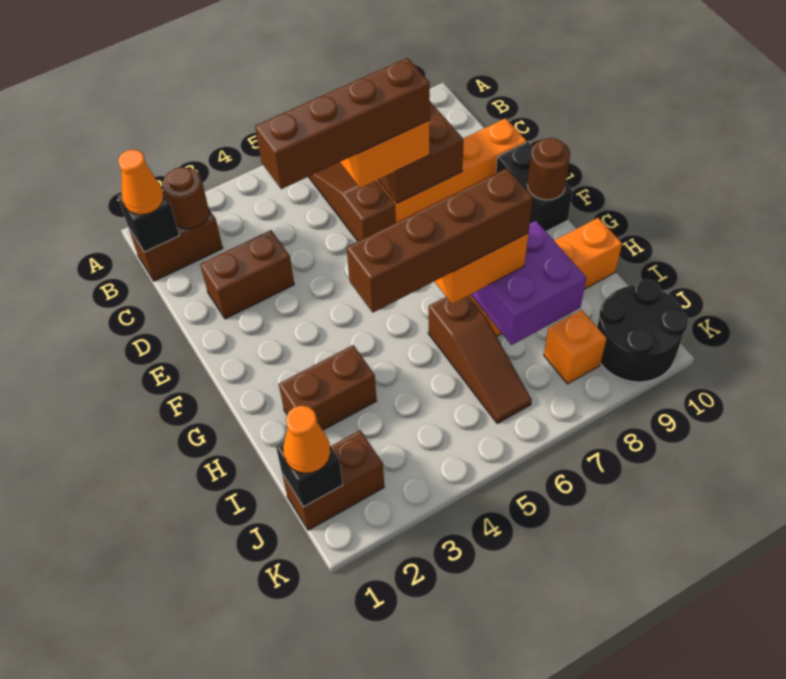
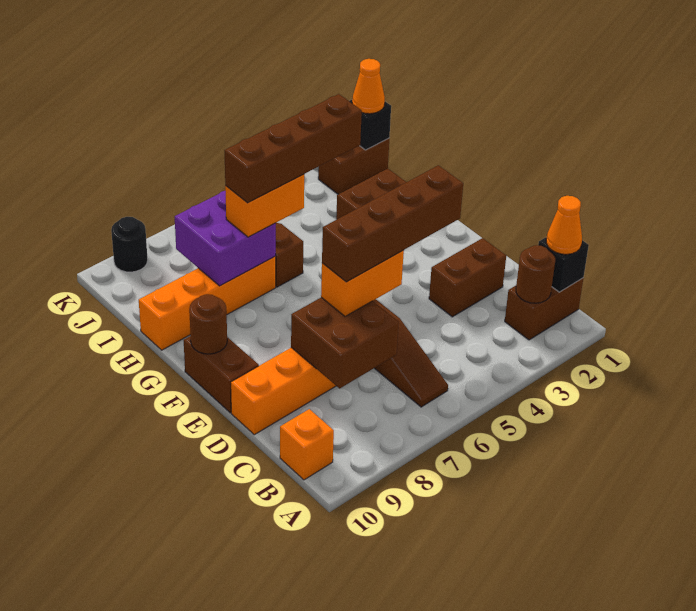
black brick E10:F10 level 1 -> brown brick E10:F10 level 1
orange brick J8 level 1 -> orange brick B10 level 1
black round brick J9:K10 level 1 -> black round brick K9 level 1

